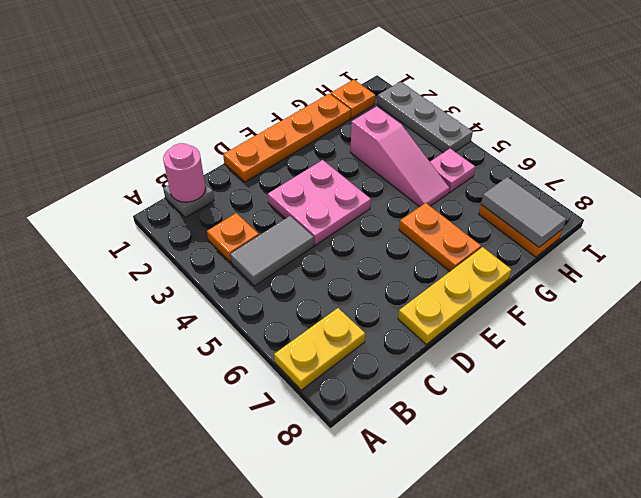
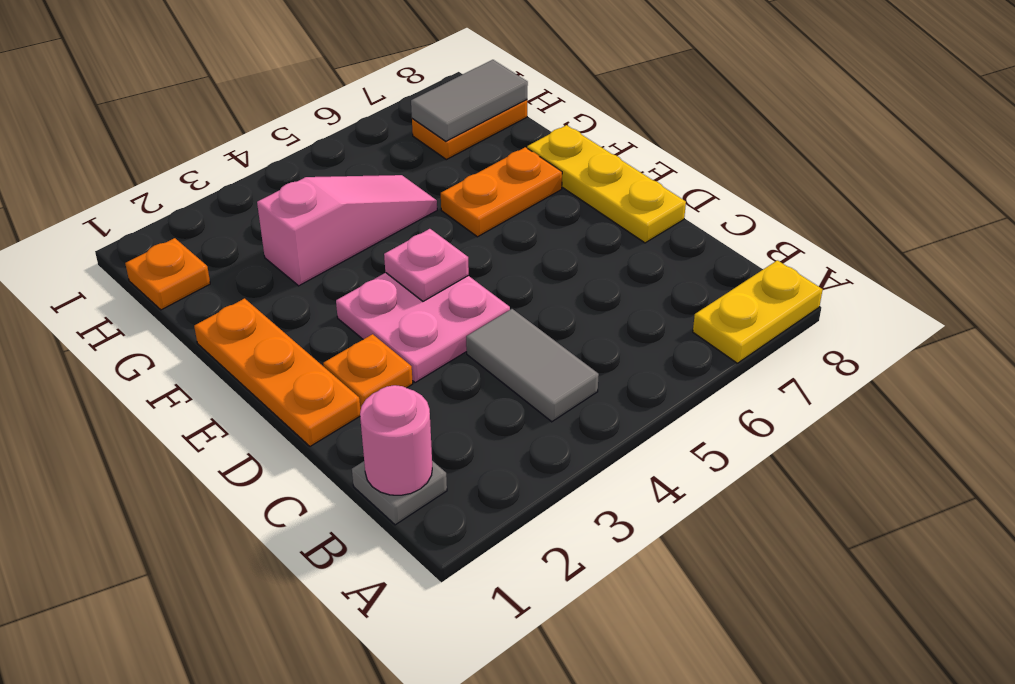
yellow plate A7:B7 level 1 -> yellow plate A7:A8 level 1
orange plate B3 level 1 -> orange plate D2 level 1
orange plate D1:G1 level 1 -> orange plate D1:F1 level 1
pink plate H5 level 1 -> pink plate E4 level 2
grey plate I2:I4 level 1 -> none

